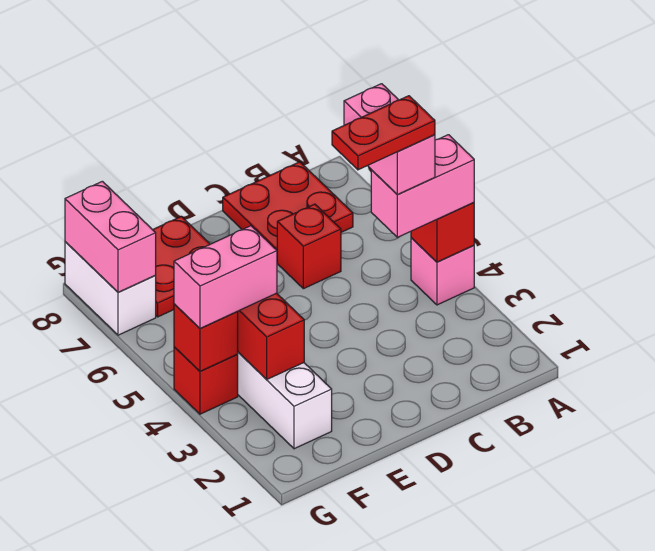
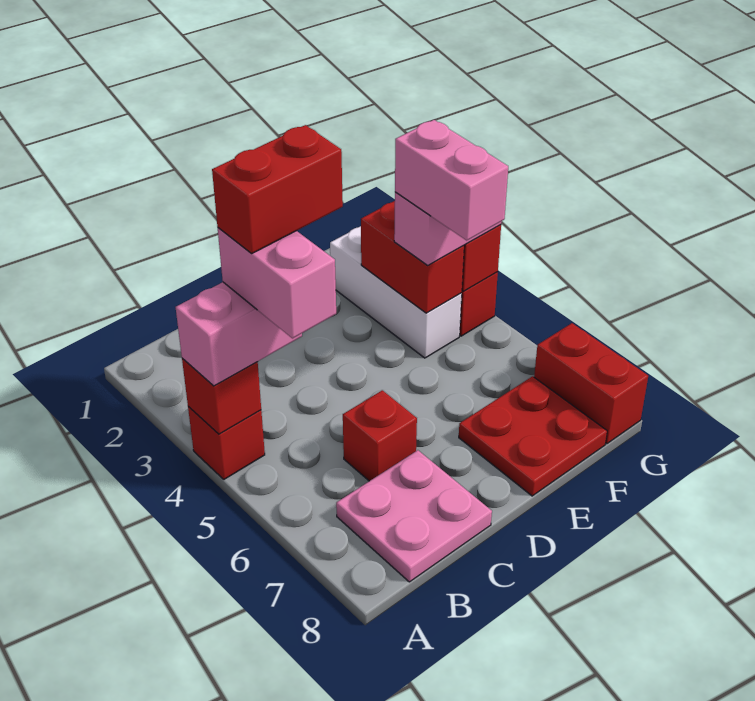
pink brick A4 level 1 -> red brick A4 level 1
red plate B4:C4 level 5 -> red brick B4:C4 level 5
red plate B7:C8 level 1 -> pink plate B7:C8 level 1
white brick G7:G8 level 1 -> red brick G7:G8 level 1
pink brick G7:G8 level 2 -> pink brick F4:F5 level 4

